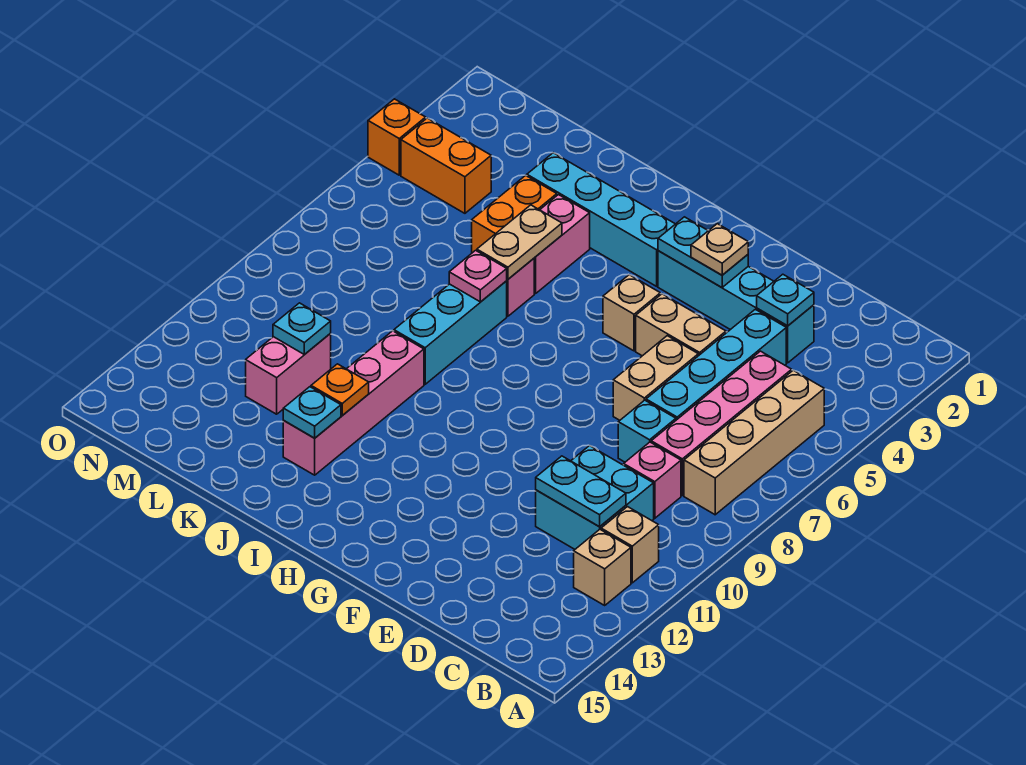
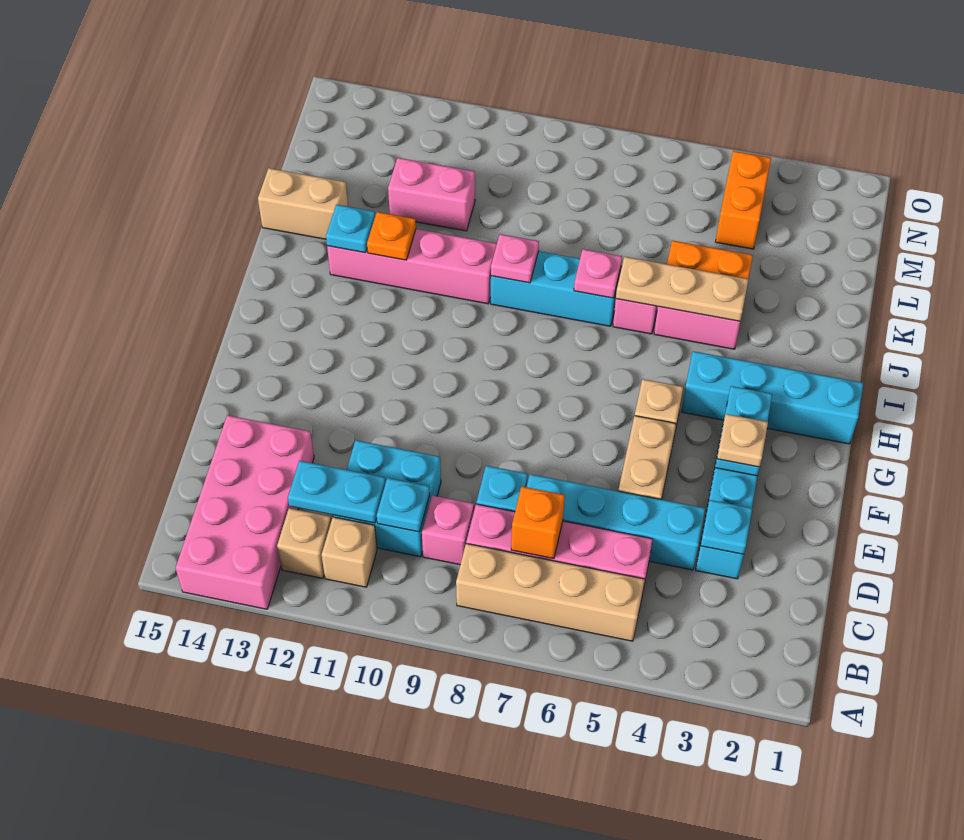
none -> pink brick A13:D14 level 1
cyan plate C11:D11 level 2 -> cyan plate C11:C12 level 2
tan brick E6:E7 level 1 -> tan brick K14:K15 level 1
cyan brick H3:K3 level 1 -> cyan brick H1:H4 level 1
tan plate J5:J6 level 2 -> tan plate J4:J6 level 2
none -> pink plate J9 level 2
cyan plate L11 level 2 -> cyan plate C10 level 2
orange brick O4 level 1 -> orange brick C7 level 2

